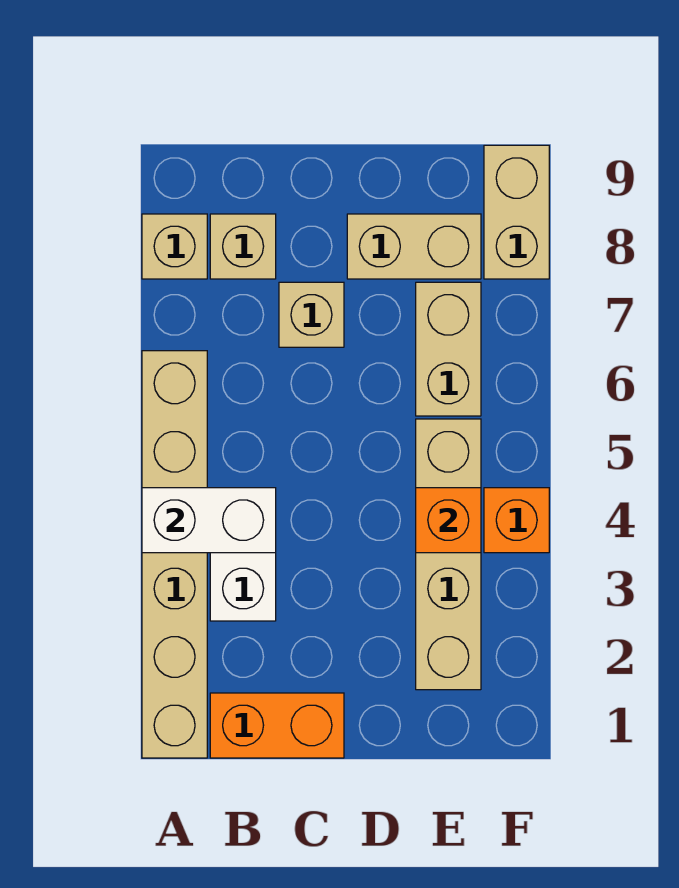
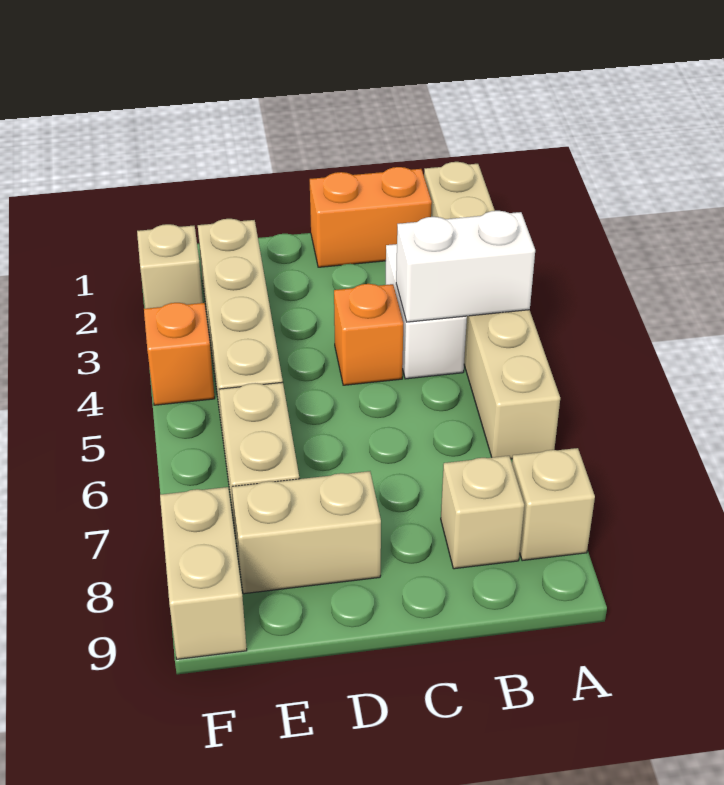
tan brick C7 level 1 -> tan brick F2 level 1
orange brick E4 level 2 -> orange brick C4 level 1

